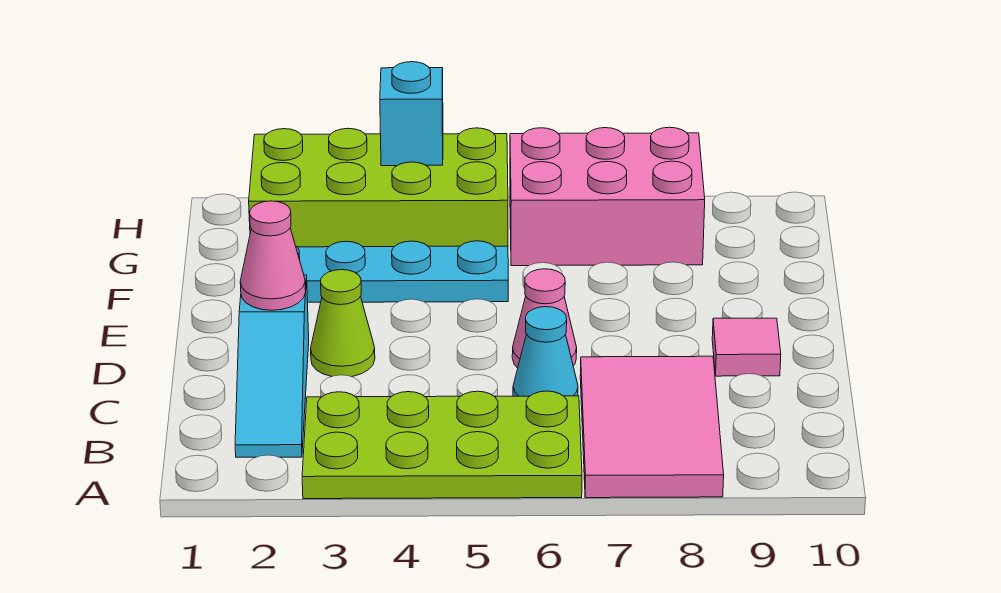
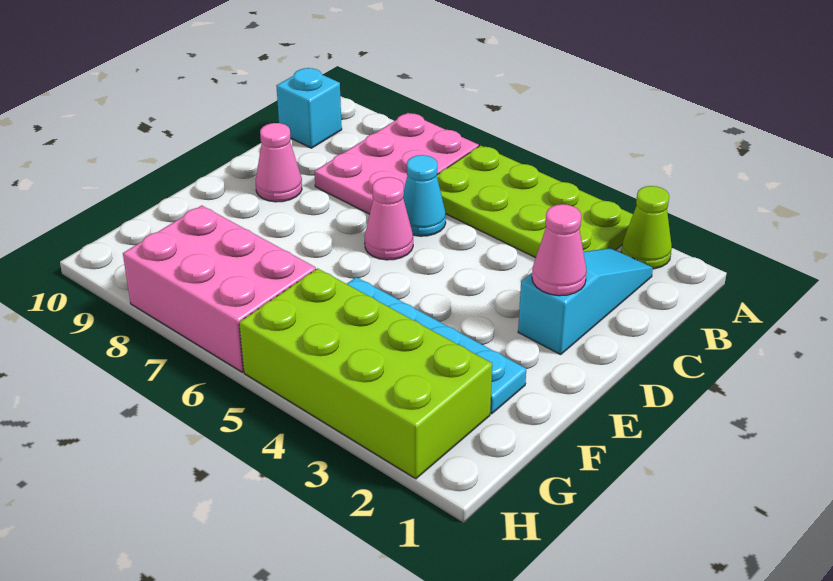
pink tile A7:C8 level 1 -> pink plate A7:C8 level 1
lime cone D3 level 1 -> lime cone A2 level 1
pink tile D9 level 1 -> pink cone D9 level 1
cyan brick H4 level 2 -> cyan brick B10 level 1

